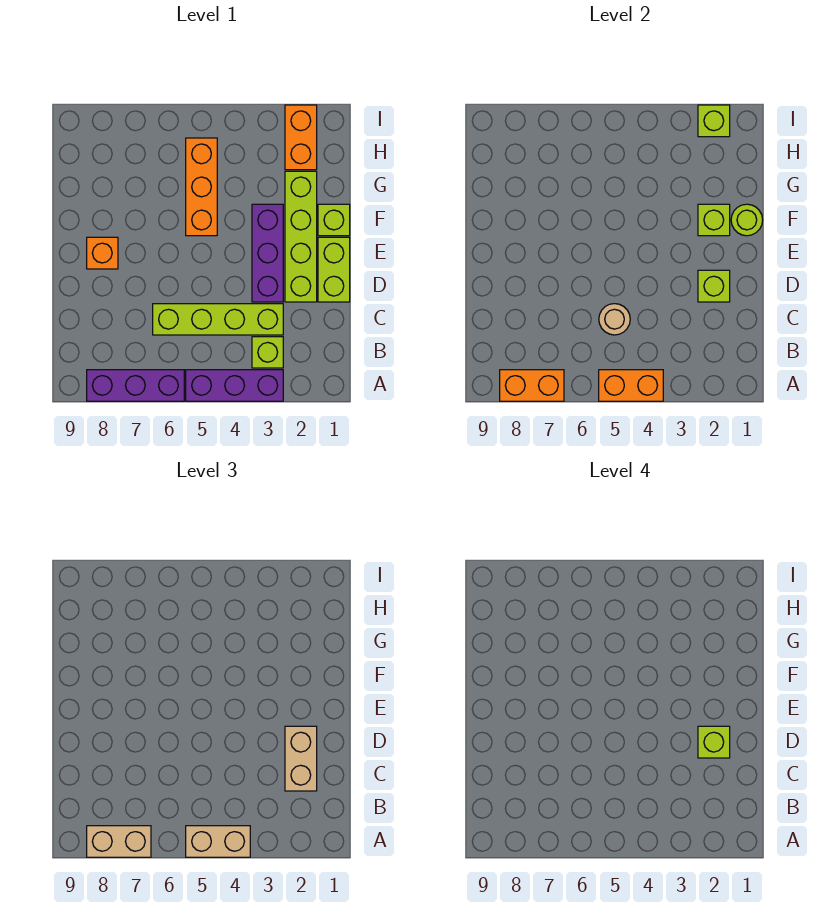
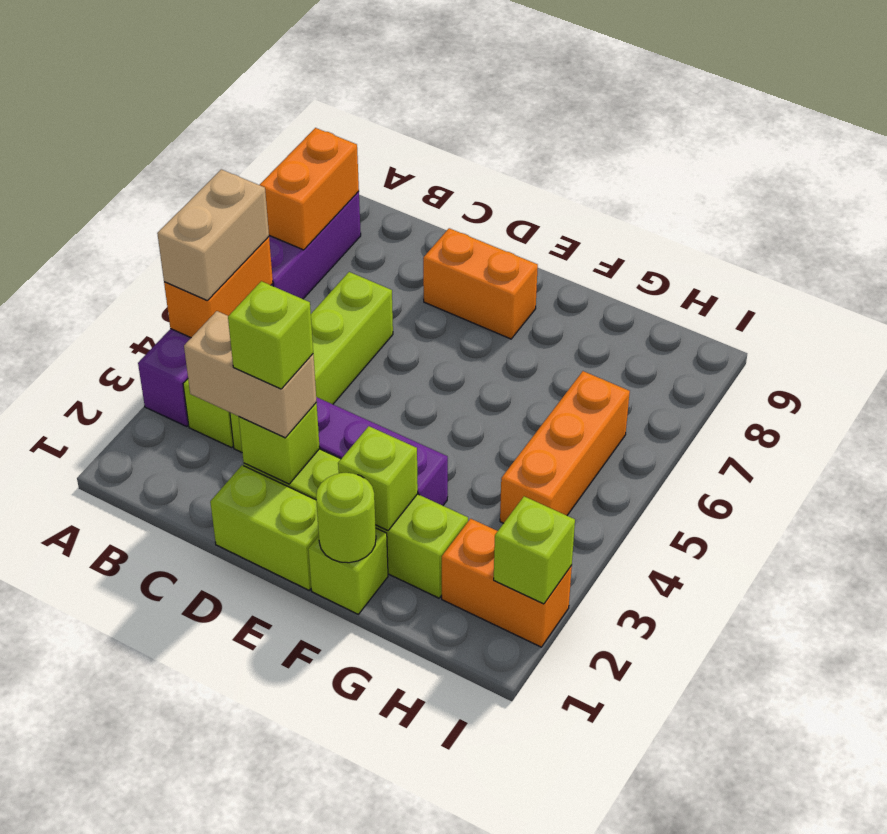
tan brick A7:A8 level 3 -> none
tan round brick C5 level 2 -> none
orange brick E8 level 1 -> orange brick D8:E8 level 1
orange brick F5:H5 level 1 -> orange brick H4:H6 level 1

